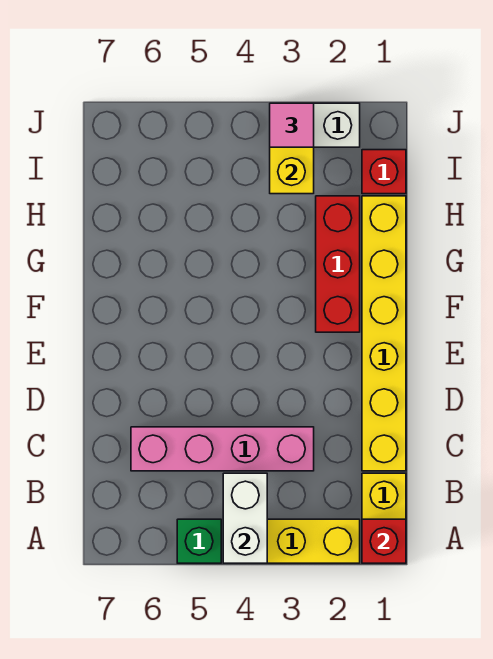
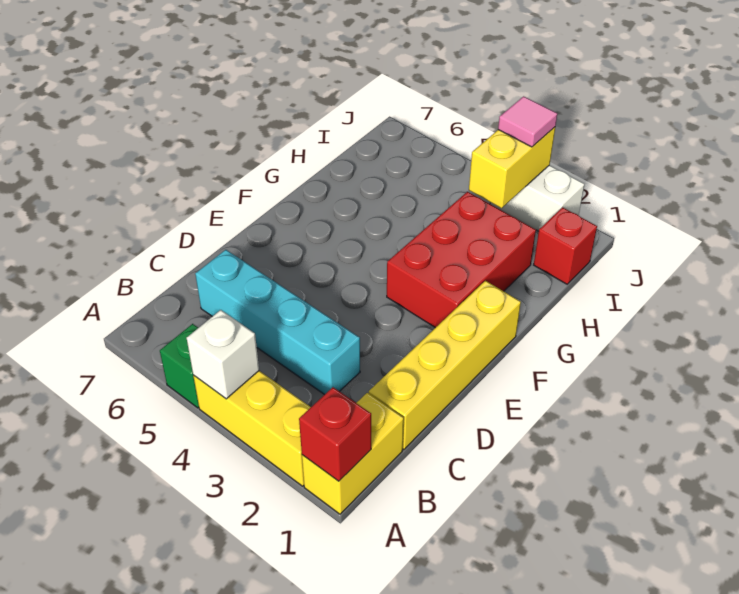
white brick A4:B4 level 2 -> white brick A4 level 2
yellow brick C1:H1 level 1 -> yellow brick C1:F1 level 1
pink brick C3:C6 level 1 -> cyan brick C3:C6 level 1
red brick F2:H2 level 1 -> red brick F2:H3 level 1

